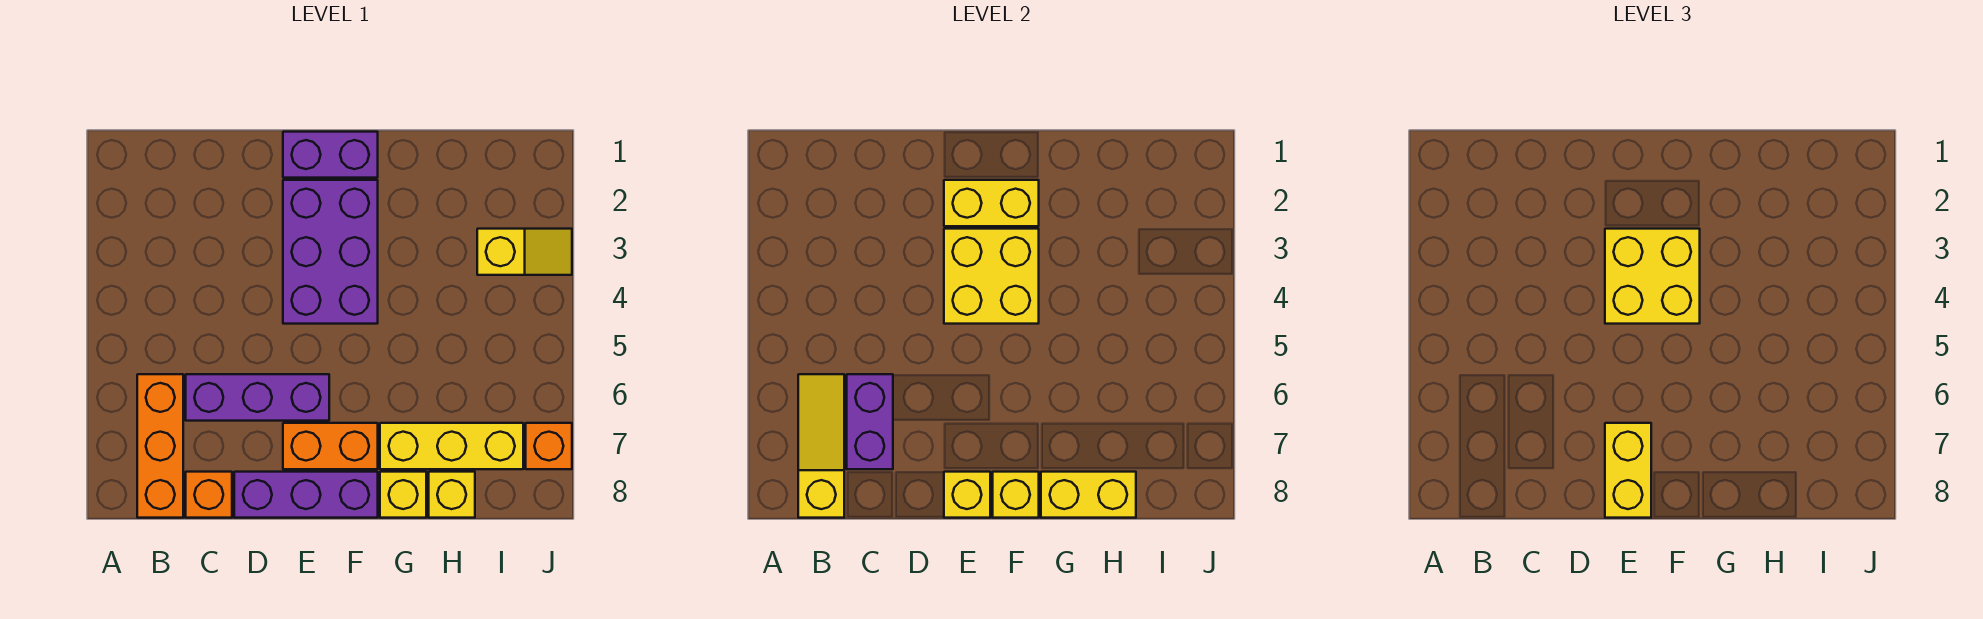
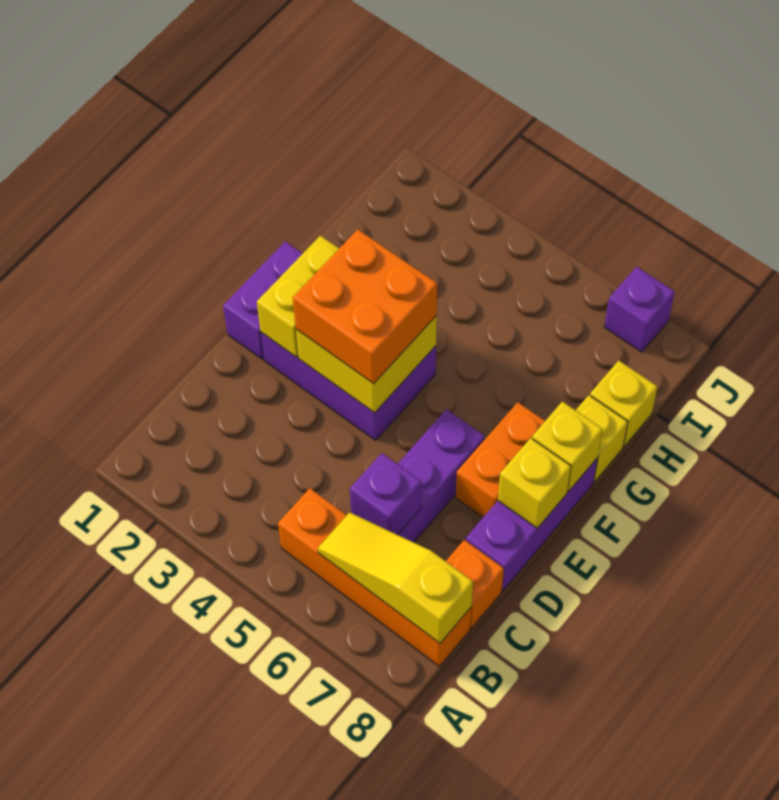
orange brick B6:B8 level 1 -> orange brick B5:B8 level 1
purple brick C6:C7 level 2 -> purple brick C6 level 2
yellow brick E3:F4 level 3 -> orange brick E3:F4 level 3
yellow brick E7:E8 level 3 -> none
yellow brick G7:I7 level 1 -> none
yellow brick G8:H8 level 2 -> none
yellow slope I3:J3 level 1 top I -> none
orange brick J7 level 1 -> purple brick J7 level 1

